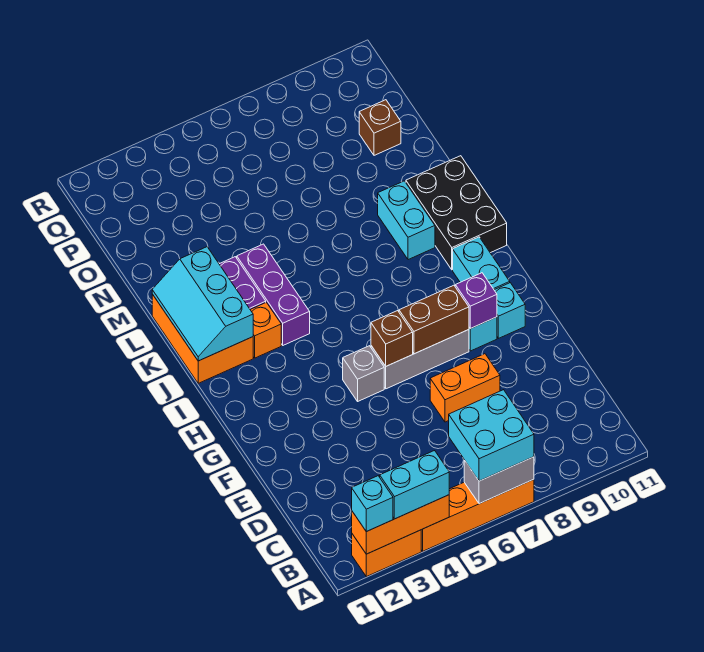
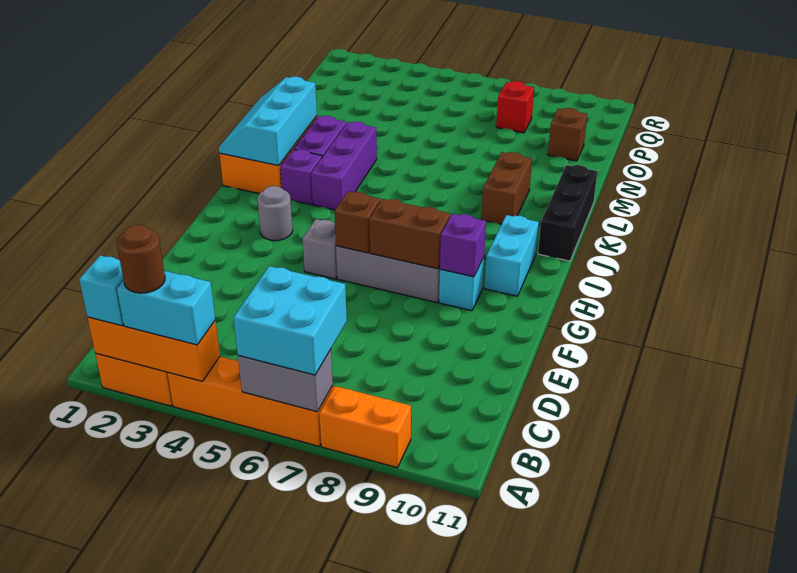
none -> brown round brick A3 level 4
orange brick E7:E8 level 1 -> orange brick A8:A9 level 1
cyan brick G10 level 1 -> none
none -> grey round brick H3 level 1
orange brick J3 level 1 -> purple brick J3 level 1
black brick J10:L11 level 1 -> black brick J11:L11 level 1
cyan brick K9:L9 level 1 -> brown brick K9:L9 level 1
none -> red brick P8 level 1

